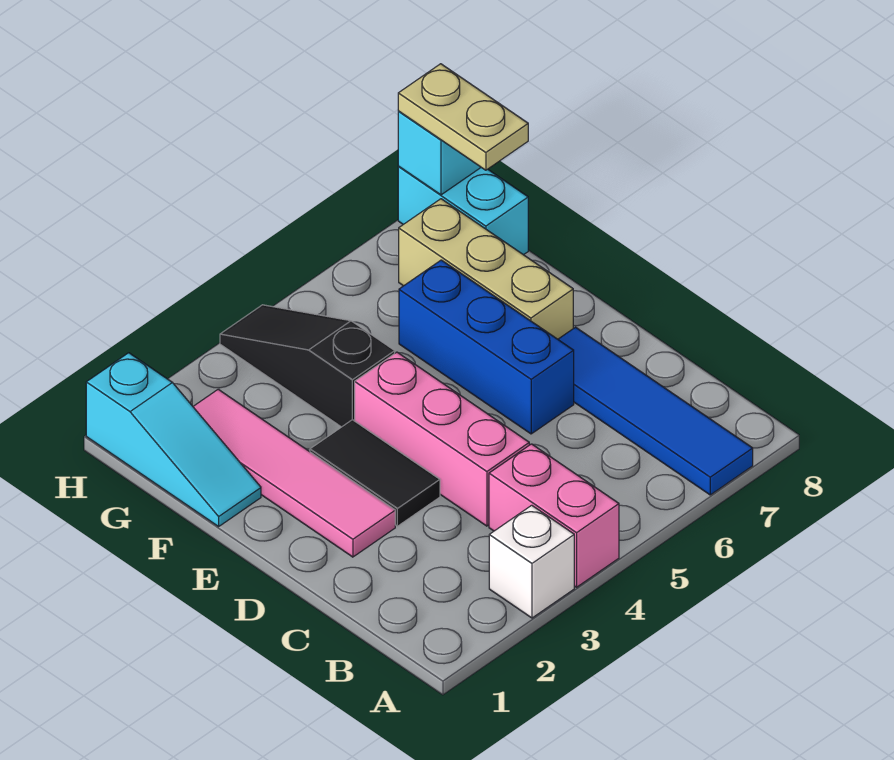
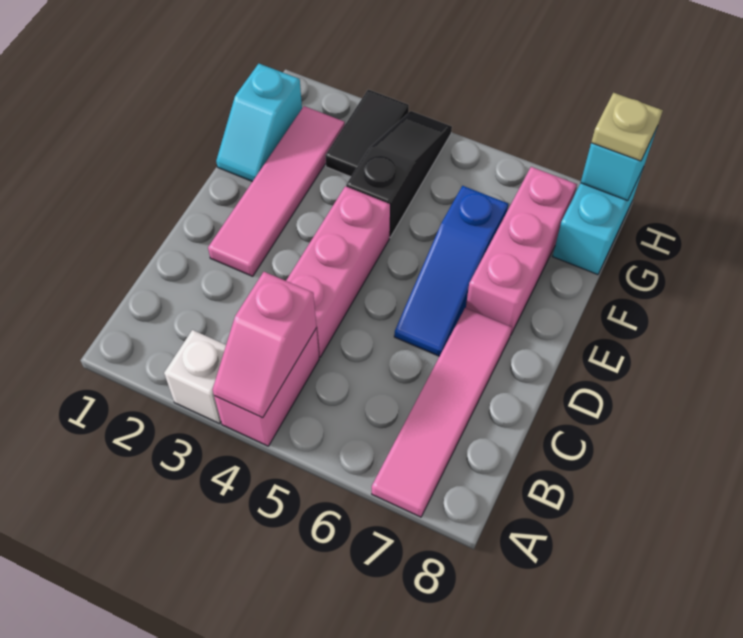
none -> pink slope A4:B4 level 2 top B
blue tile A7:D7 level 1 -> pink tile A7:D7 level 1
black tile D3:E3 level 1 -> black tile G3:H3 level 1
blue brick D6:F6 level 1 -> blue slope D6:F6 level 1 top F
tan brick E7:G7 level 1 -> pink brick E7:G7 level 1
cyan slope F1:H1 level 1 top H -> cyan slope F1:G1 level 1 top G
tan plate G8:H8 level 3 -> tan plate H8 level 3

